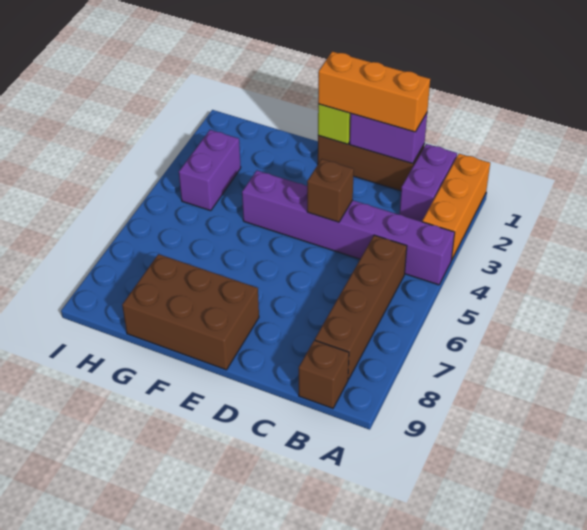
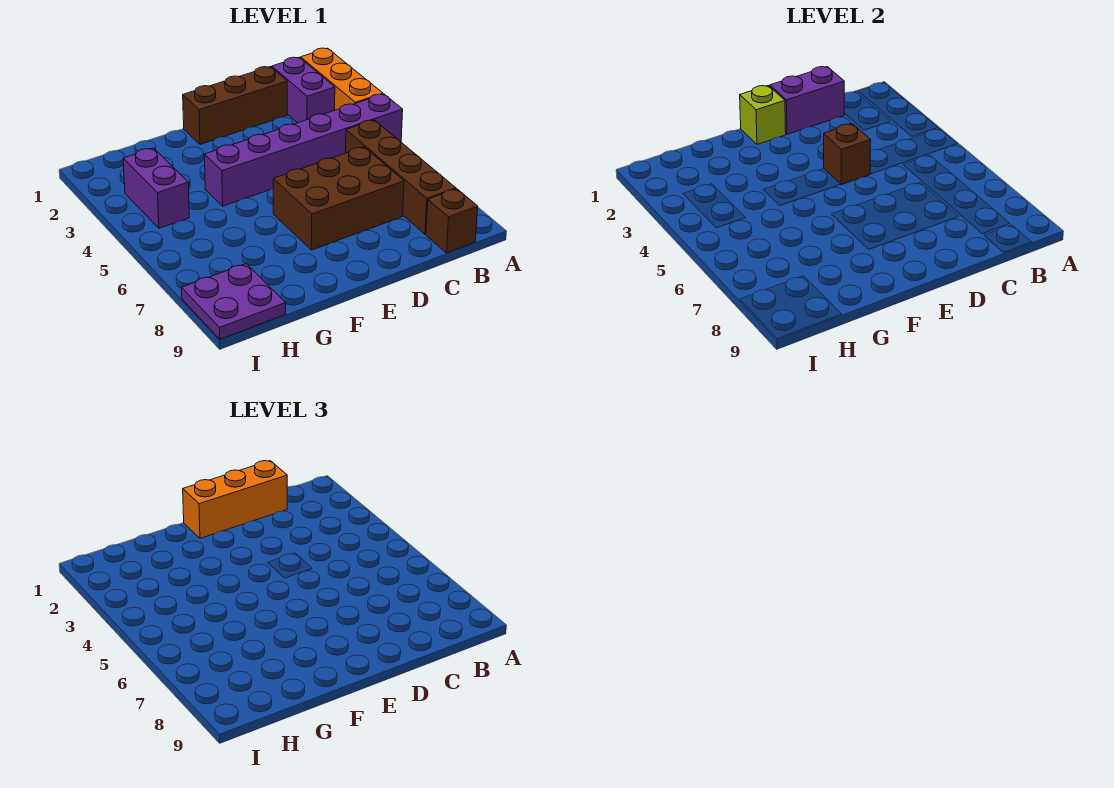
brown brick E8:G9 level 1 -> brown brick C6:E7 level 1
none -> purple plate H8:I9 level 1

